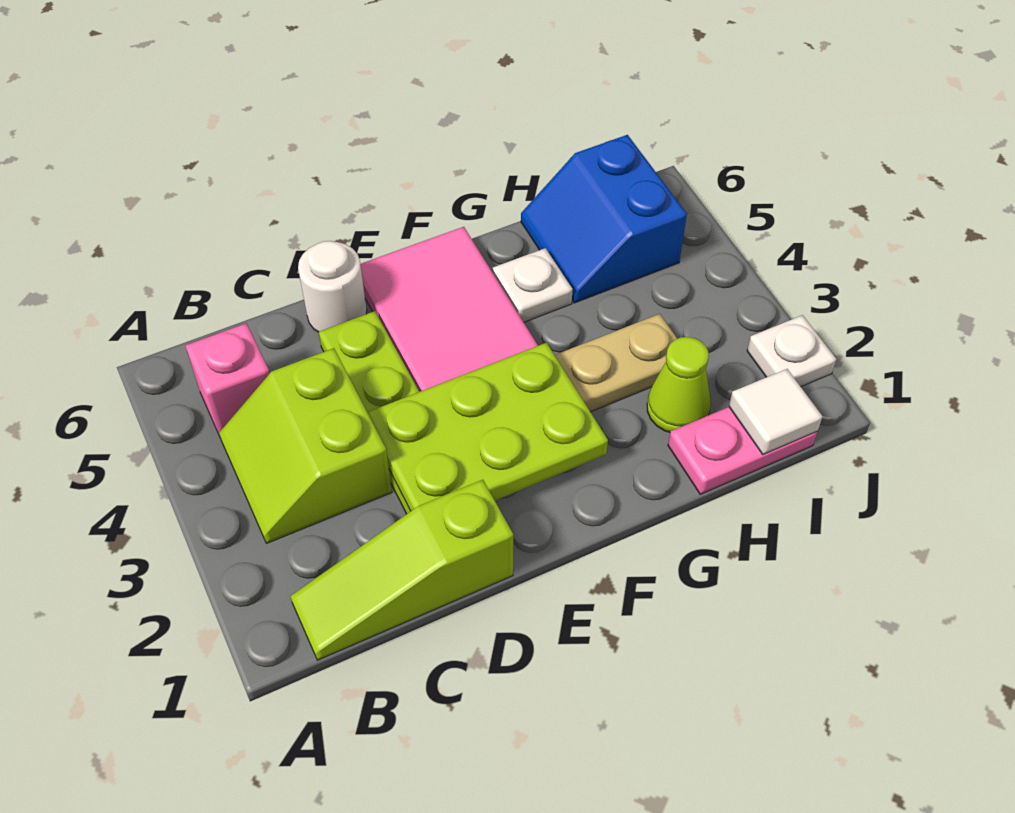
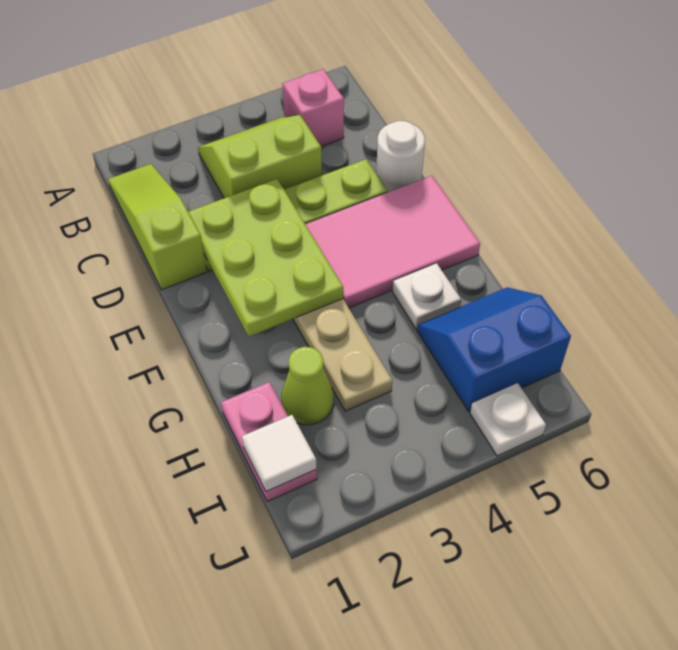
white plate J2 level 1 -> white plate J5 level 1

